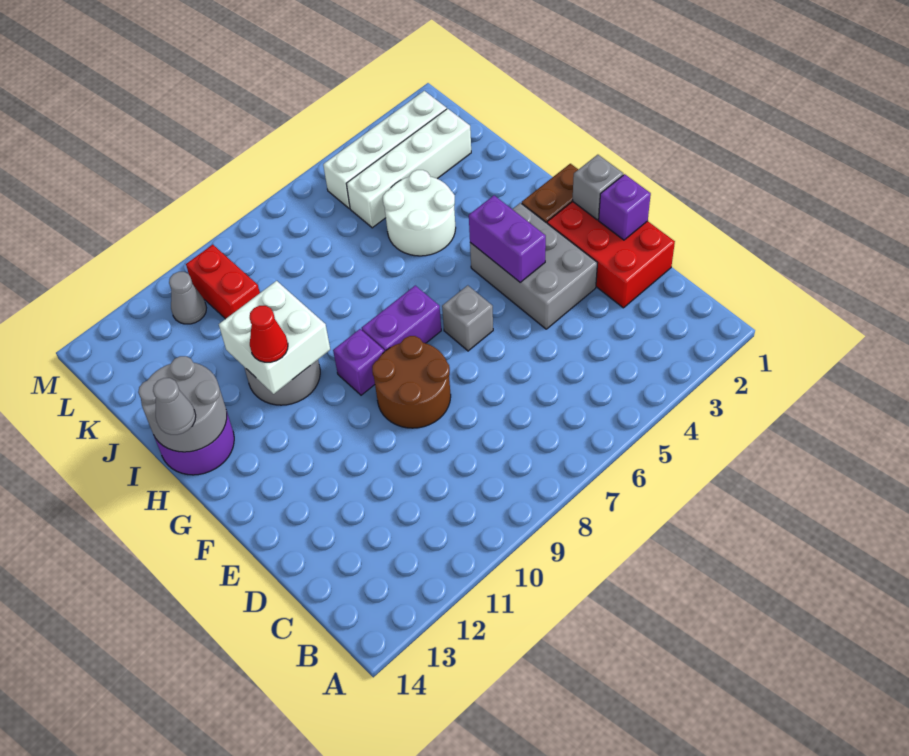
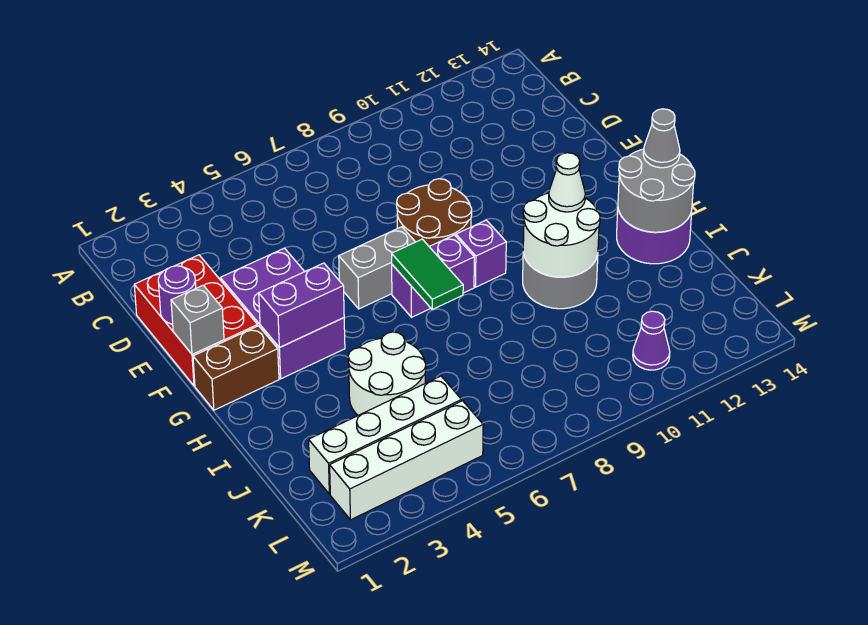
purple brick E1 level 2 -> purple round brick E1 level 2
grey brick E3:G4 level 1 -> purple brick E3:G4 level 1
purple brick F4:G4 level 2 -> purple brick G3:G4 level 2
grey brick F6 level 1 -> grey brick F6:F7 level 1
none -> green tile G7:H7 level 2
white brick H10:I11 level 2 -> white round brick H10:I11 level 2
red cone H11 level 3 -> white cone H11 level 3
red brick K10:L10 level 1 -> none
grey cone L11 level 1 -> purple cone L11 level 1

